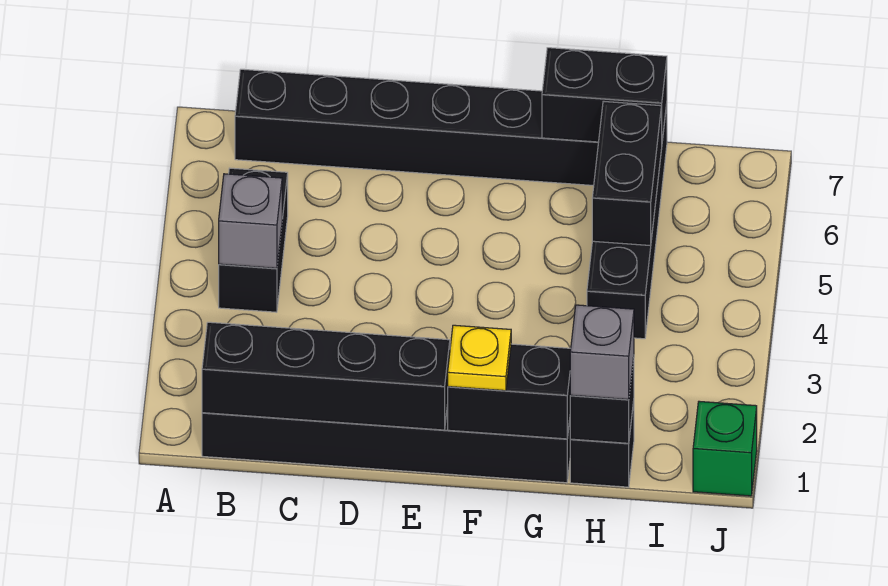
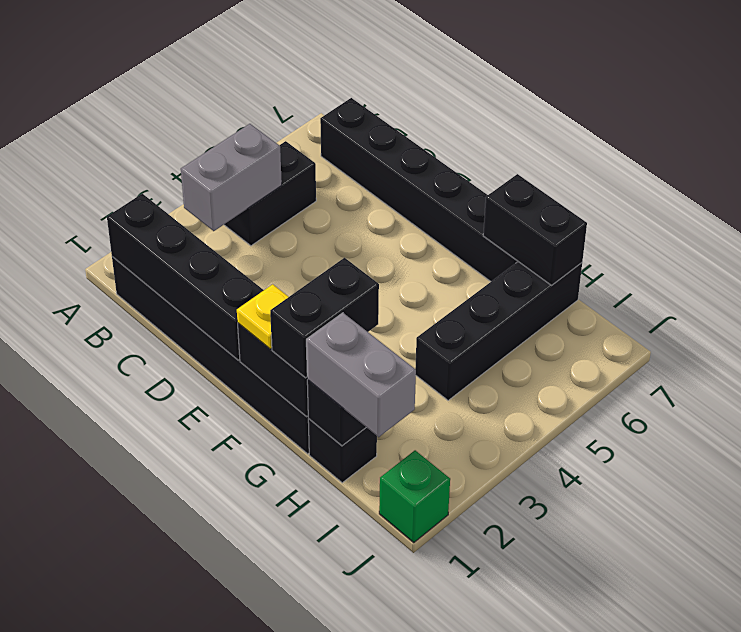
grey brick B4 level 2 -> grey brick B3:B4 level 2
grey brick H1 level 3 -> grey brick H1:I1 level 3
black brick H5:H6 level 2 -> black brick G1:G2 level 3

